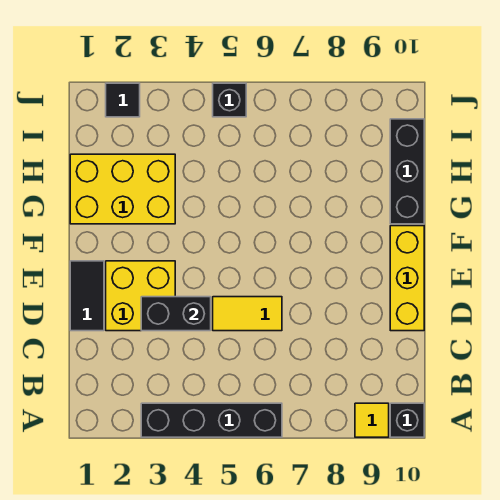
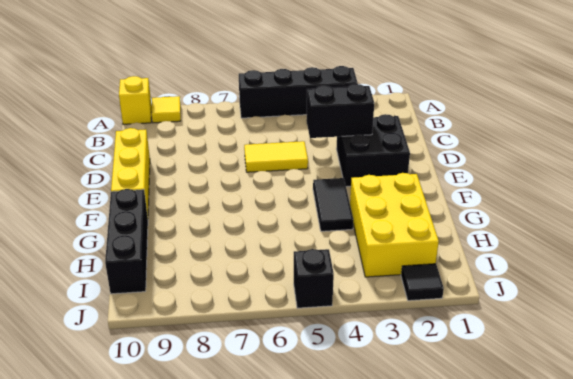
black brick A10 level 1 -> yellow brick A10 level 1
black tile D1:E1 level 1 -> black tile F4:G4 level 1
yellow brick D2:E3 level 1 -> black brick D2:E3 level 1
yellow brick G1:H3 level 1 -> yellow brick G2:I3 level 1

